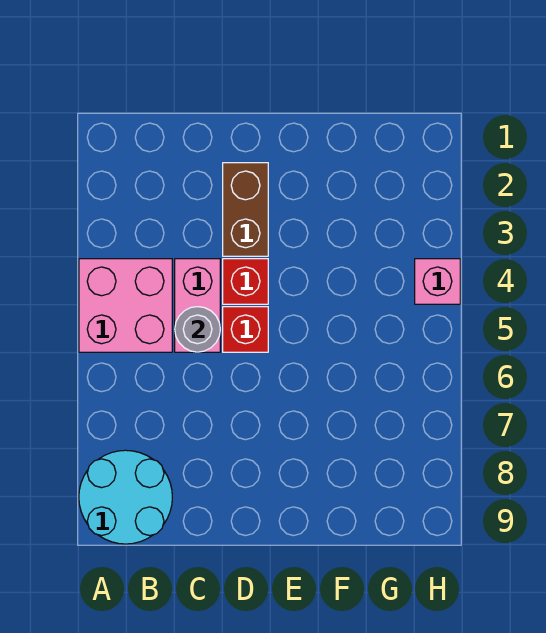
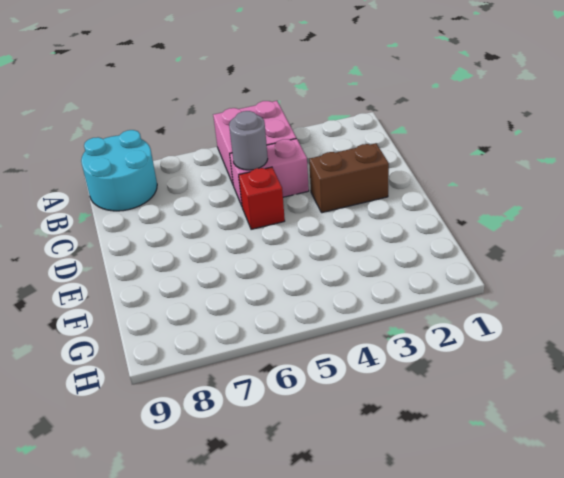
red brick D4 level 1 -> none
pink brick H4 level 1 -> none

